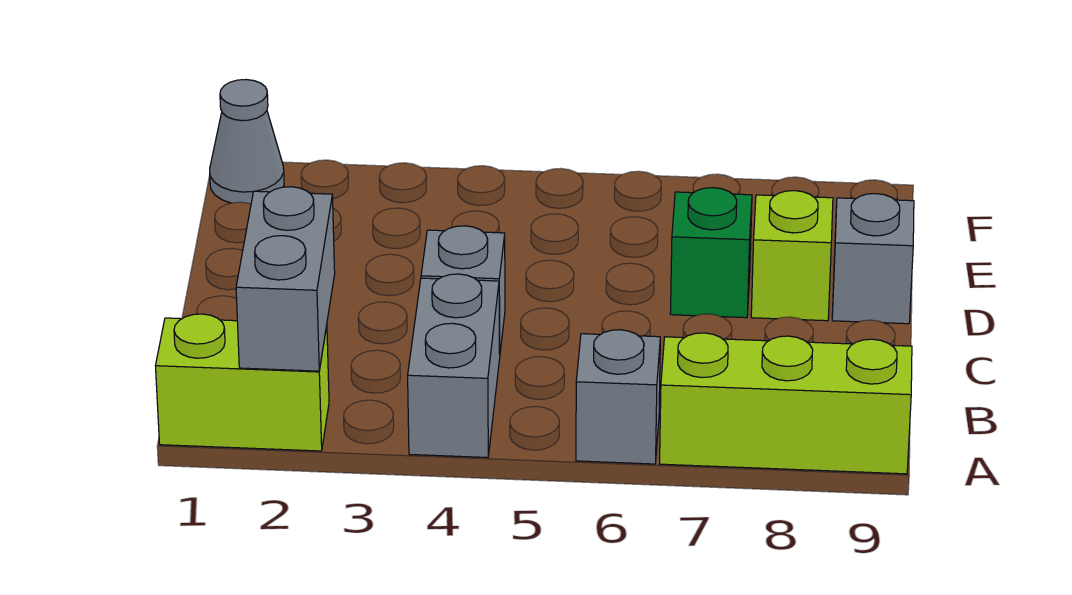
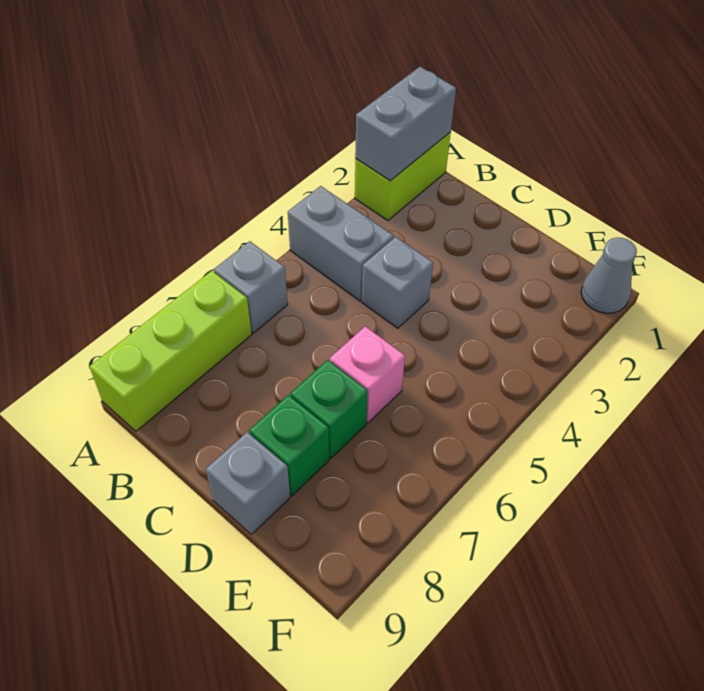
grey brick A2:B2 level 2 -> grey brick A1:A2 level 2
none -> pink brick D6 level 1
lime brick D8 level 1 -> green brick D8 level 1

